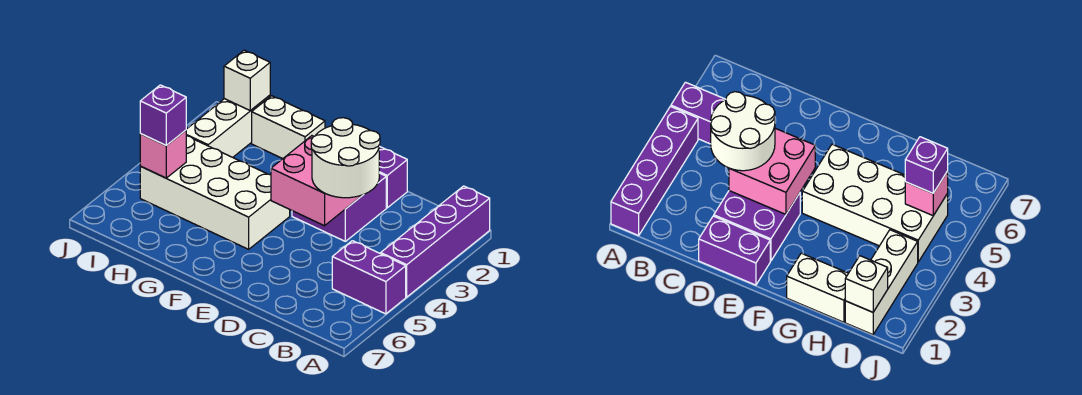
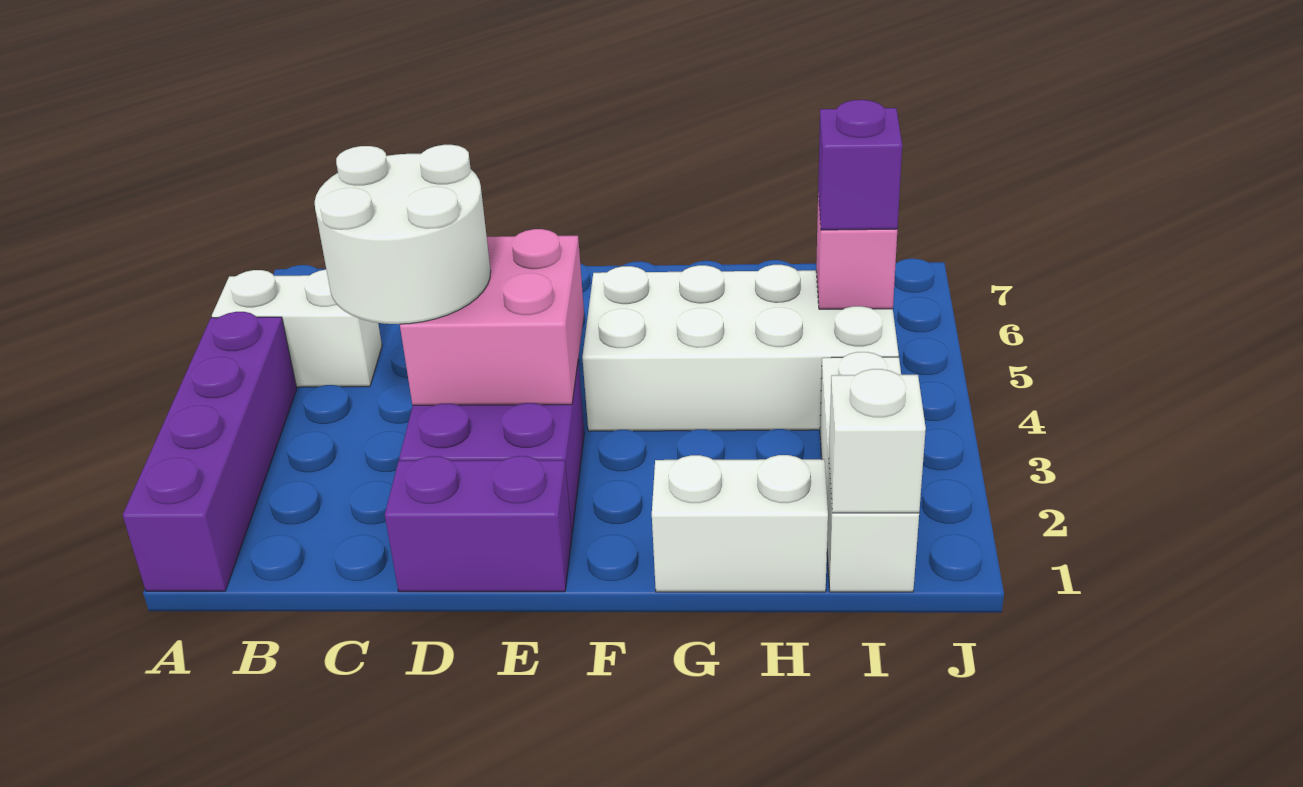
purple brick A5:B5 level 1 -> white brick A5:B5 level 1

